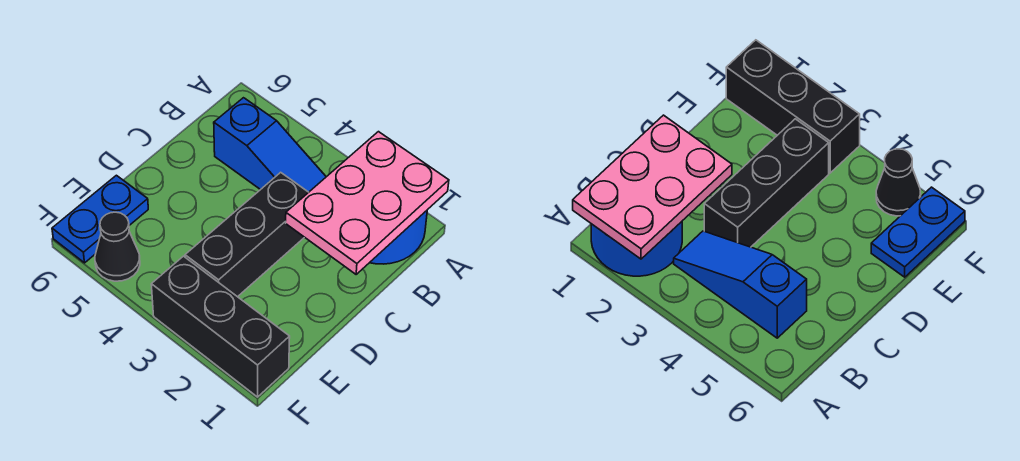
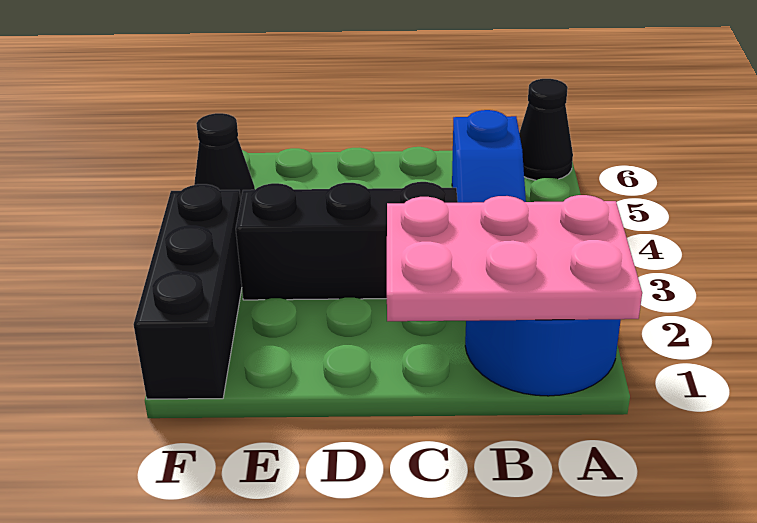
none -> black cone A6 level 1
blue plate E6:F6 level 1 -> none

